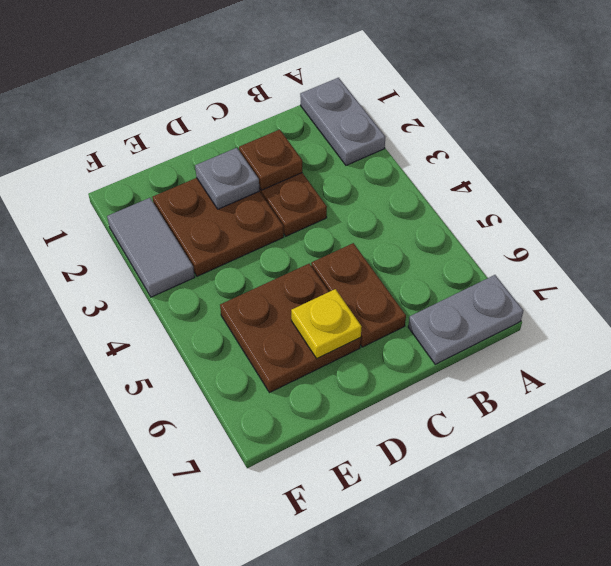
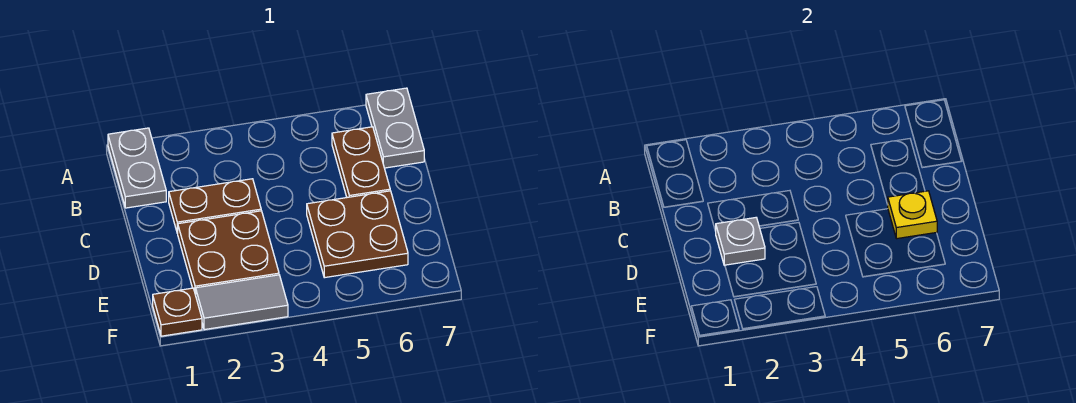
grey plate A1:A2 level 1 -> grey plate A1:B1 level 1
brown plate C2 level 2 -> brown plate F1 level 1
brown plate C5:C6 level 1 -> brown plate B6:C6 level 1

